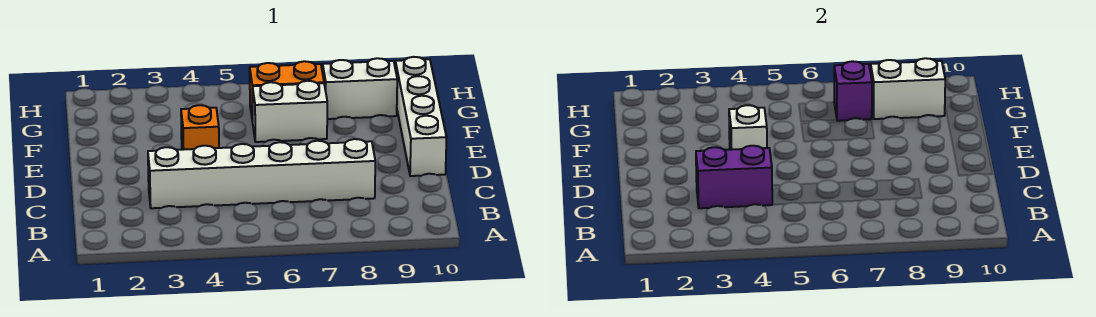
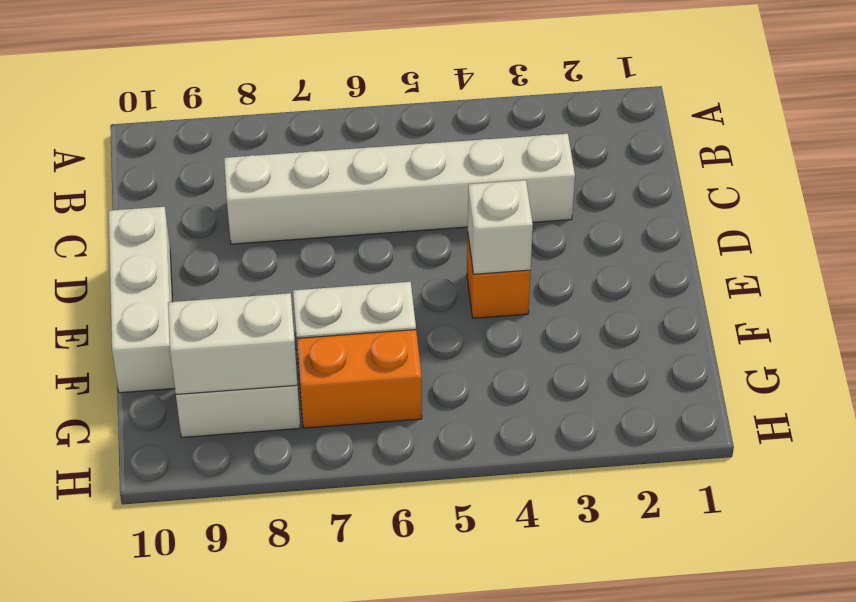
purple brick C3:C4 level 2 -> none
white brick D10:G10 level 1 -> white brick D10:F10 level 1
purple brick G7 level 2 -> none

